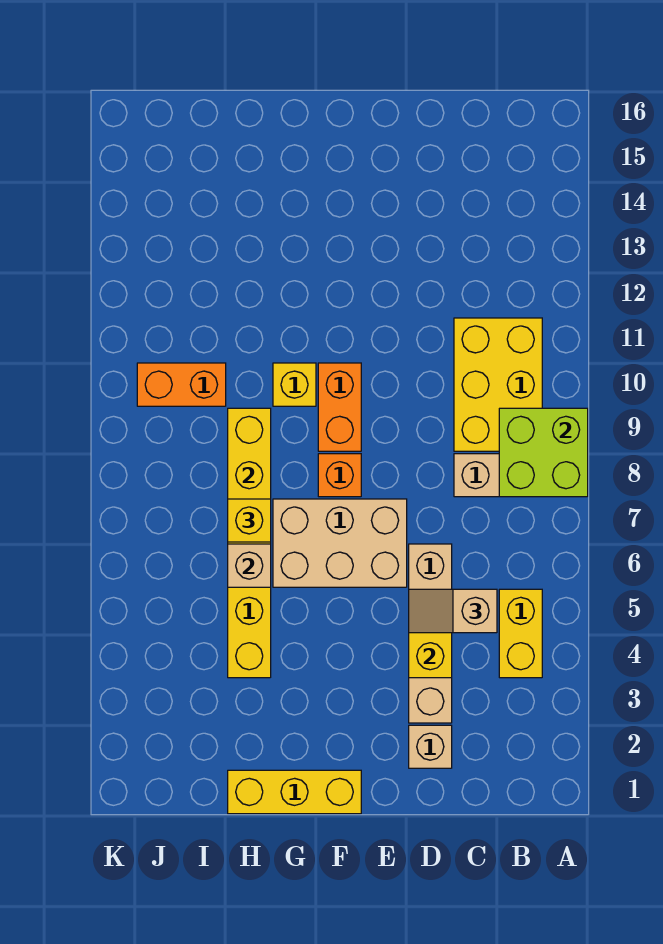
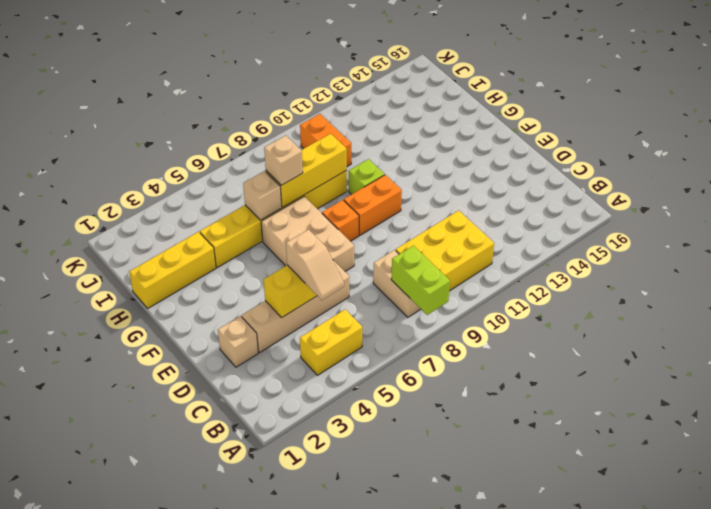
lime brick A8:B9 level 2 -> lime brick A8:B8 level 2
tan slope C5:D5 level 3 top C -> tan slope C5:D5 level 3 top D
yellow brick F1:H1 level 1 -> yellow brick H1:H3 level 1
yellow brick G10 level 1 -> lime brick G10 level 1
yellow brick H7 level 3 -> tan brick H7 level 3

